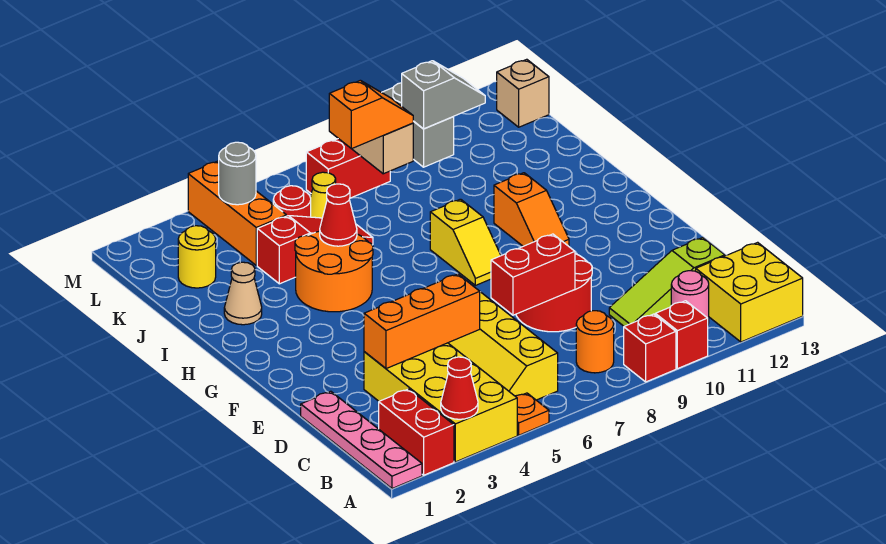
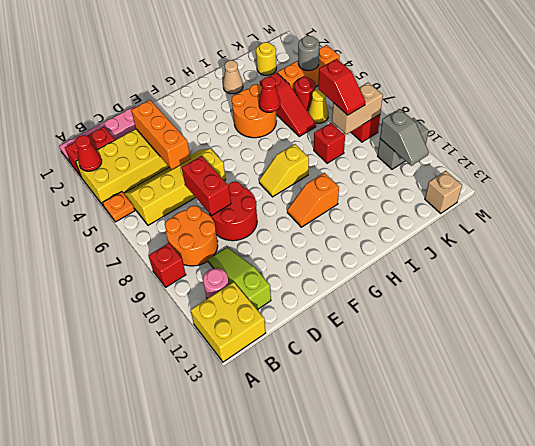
red brick A10 level 1 -> red brick J8 level 1
orange round brick B8 level 1 -> orange round brick B8:C9 level 1
orange slope K7:K8 level 3 top 7 -> red slope K7:K8 level 3 top 7

